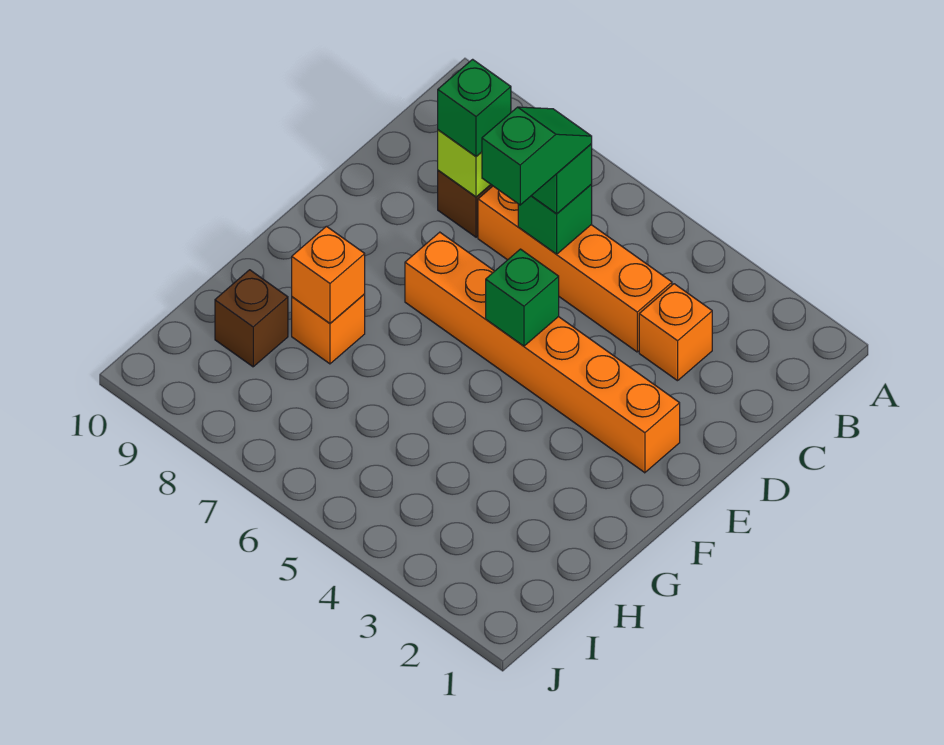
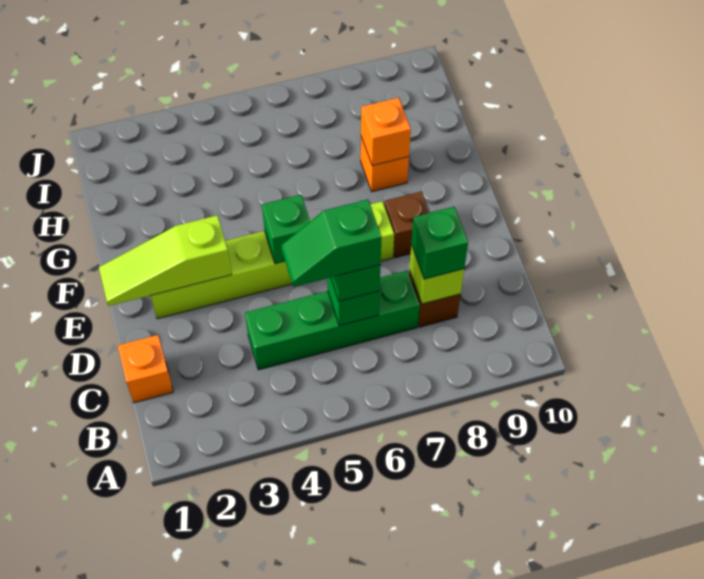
orange brick C3 level 1 -> orange brick C1 level 1
orange brick C4:C7 level 1 -> green brick C4:C7 level 1
green slope C6:D6 level 4 top D -> green slope C5:C6 level 4 top 6
none -> lime slope E1:E3 level 2 top 3
orange brick E2:E7 level 1 -> lime brick E2:E7 level 1
brown brick H9 level 1 -> brown brick E8 level 1

